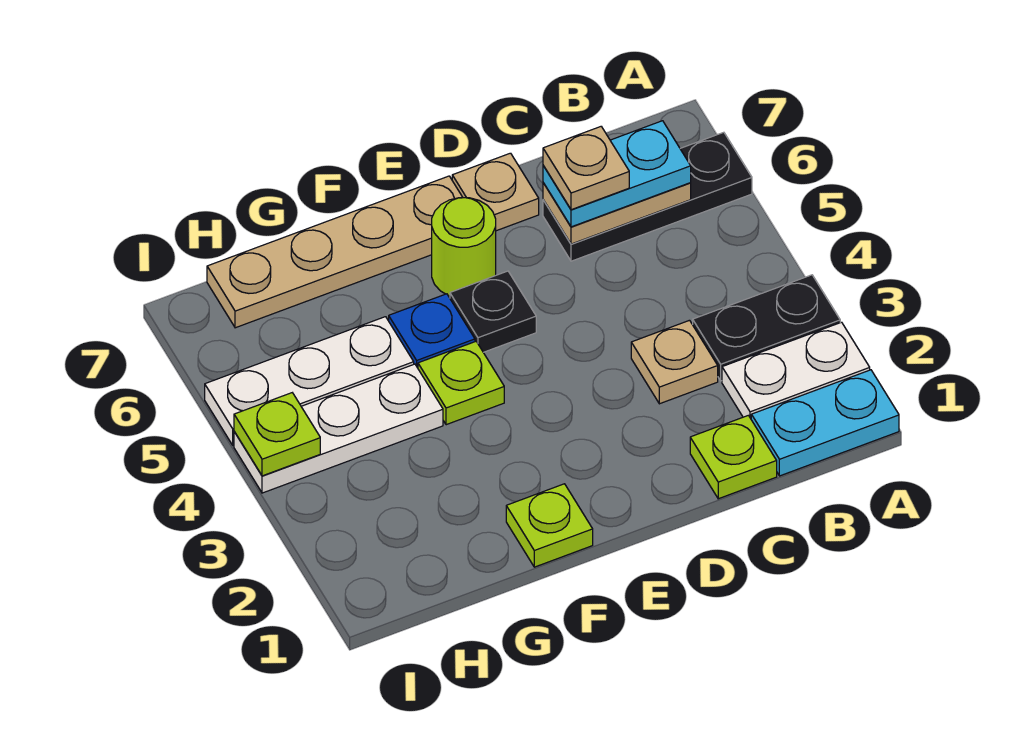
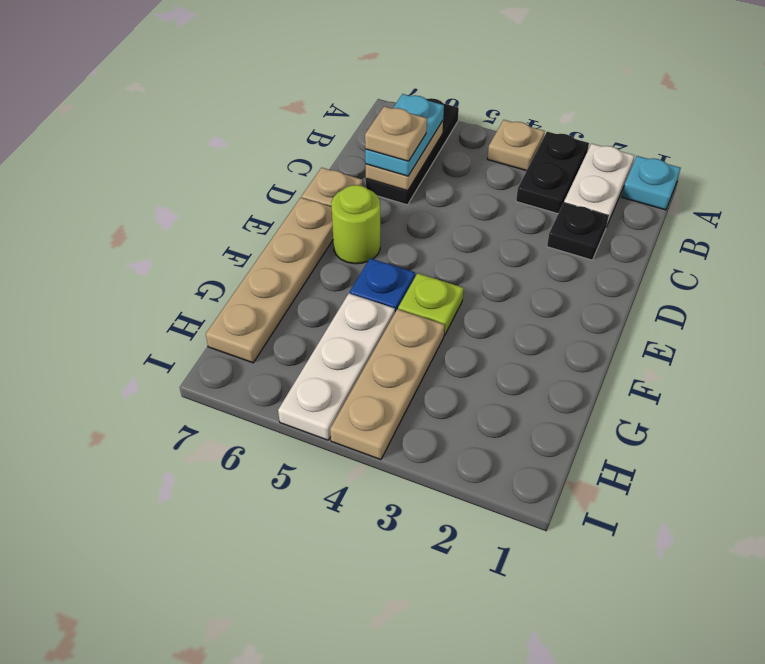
cyan plate A1:B1 level 1 -> cyan plate A1 level 1
lime plate C1 level 1 -> none
tan plate C3 level 1 -> tan plate A4 level 1
black plate E5 level 1 -> black plate C2 level 1
lime plate F1 level 1 -> none
white plate G4:I4 level 1 -> tan plate G4:I4 level 1
lime plate I4 level 2 -> none

